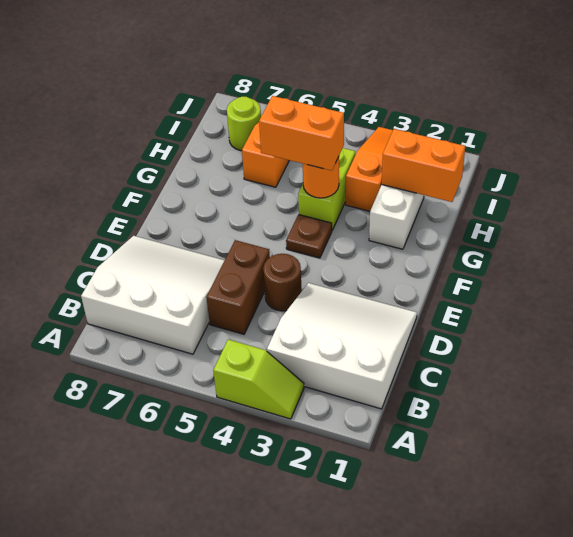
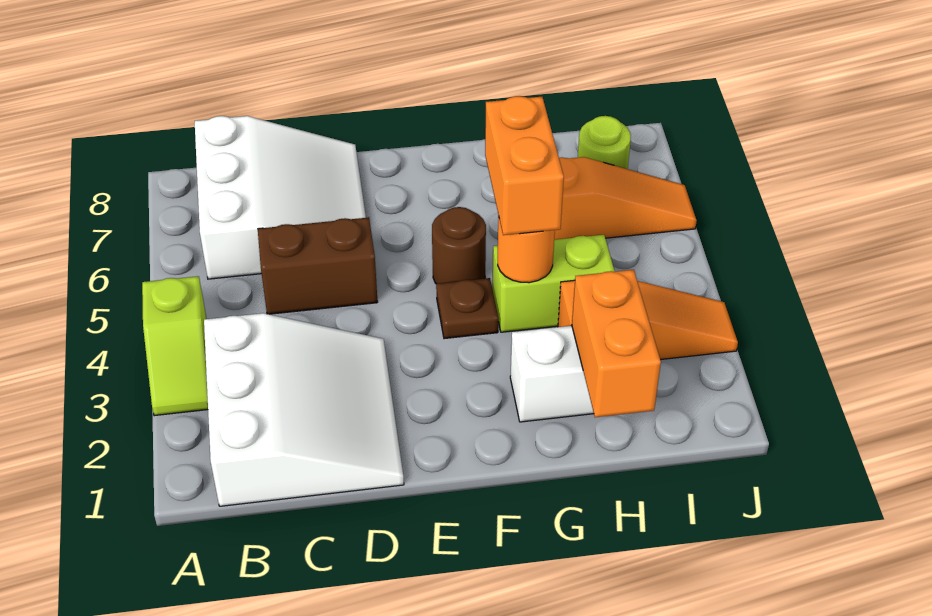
brown round brick D4 level 1 -> brown round brick F5 level 1

